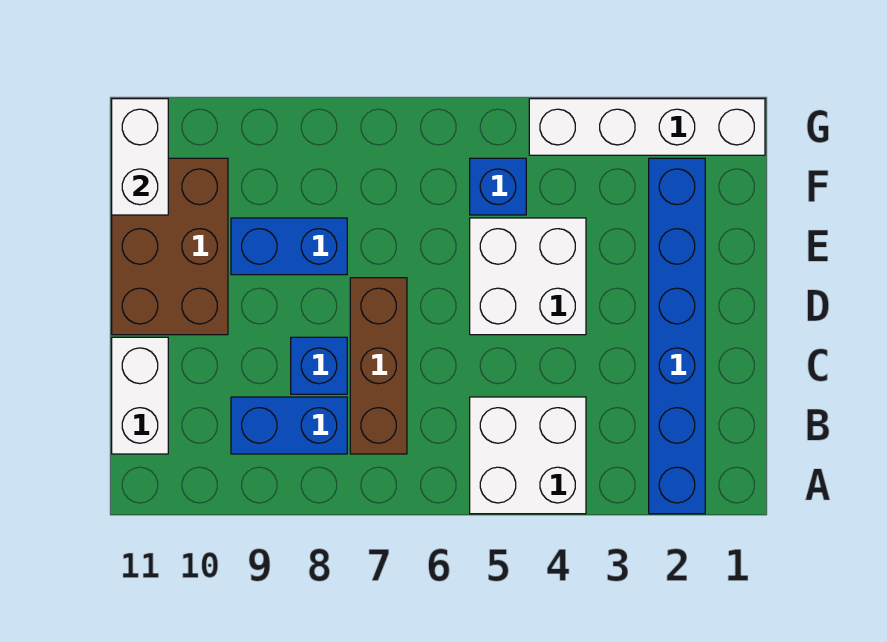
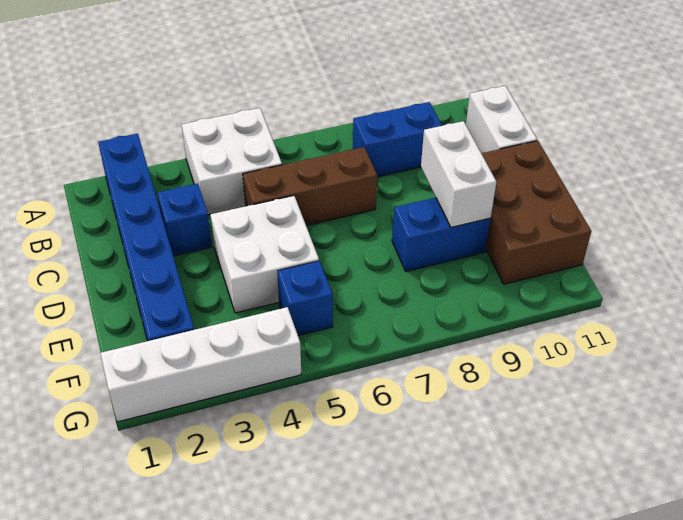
brown brick B7:D7 level 1 -> brown brick C5:C7 level 1
blue brick C8 level 1 -> blue brick C3 level 1
white brick F11:G11 level 2 -> white brick D9:E9 level 2

